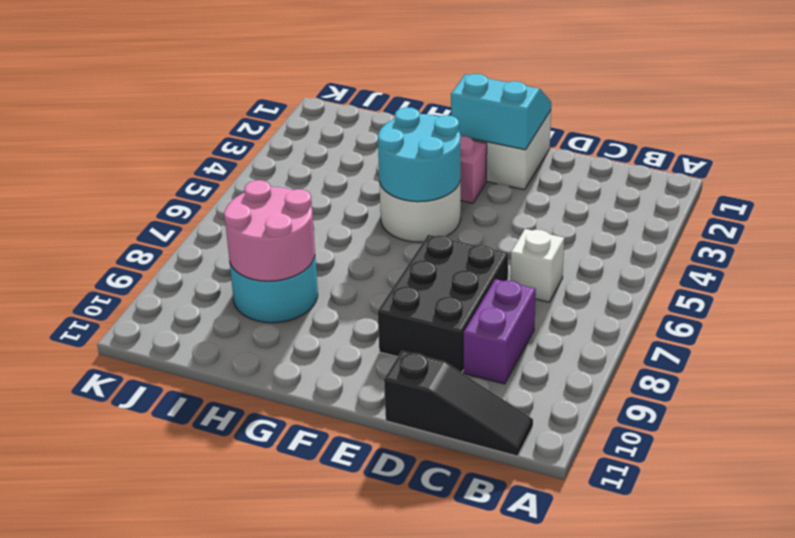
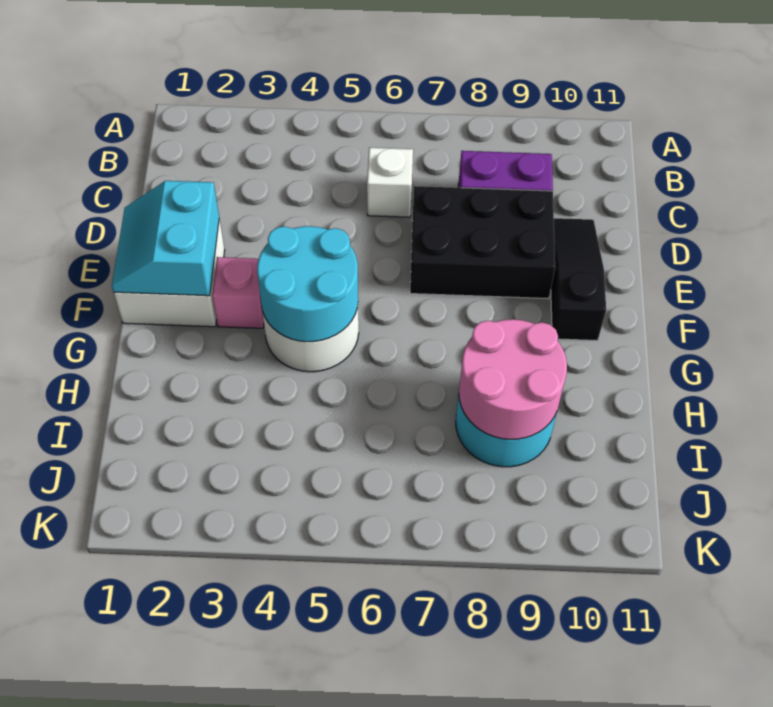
black slope B11:D11 level 1 top D -> black slope D10:F10 level 1 top F

